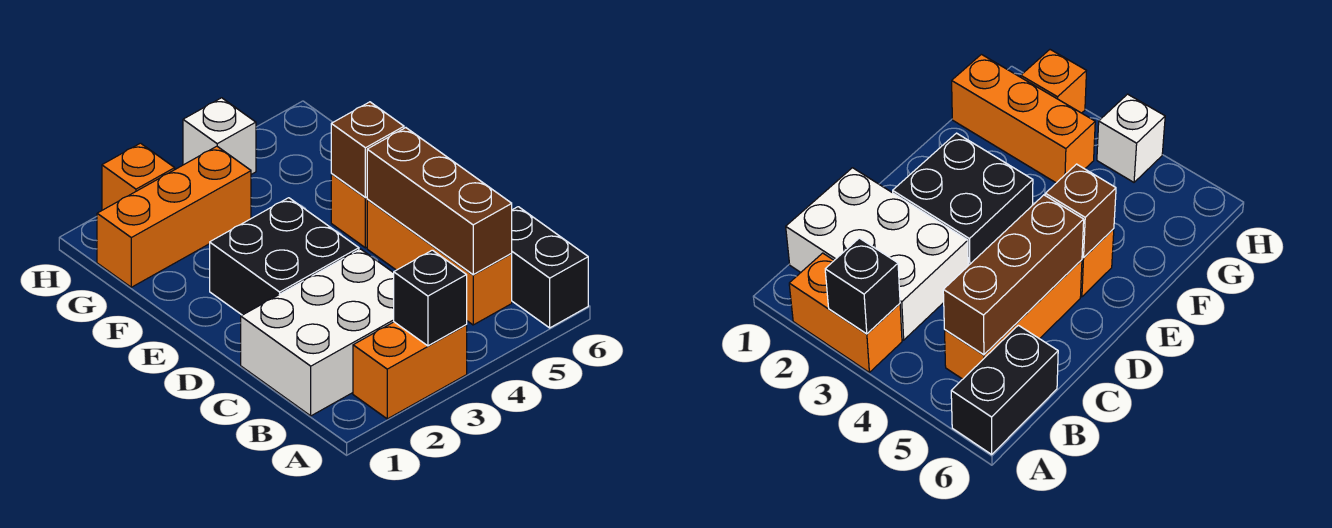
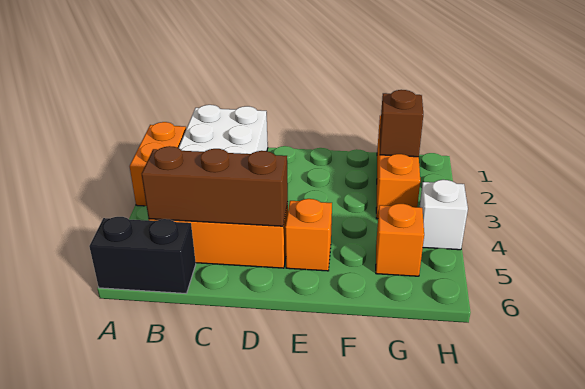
black brick A3 level 2 -> none
black brick D2:E3 level 1 -> none
brown brick E5 level 2 -> brown brick G2 level 2
orange brick H2 level 1 -> orange brick G5 level 1

